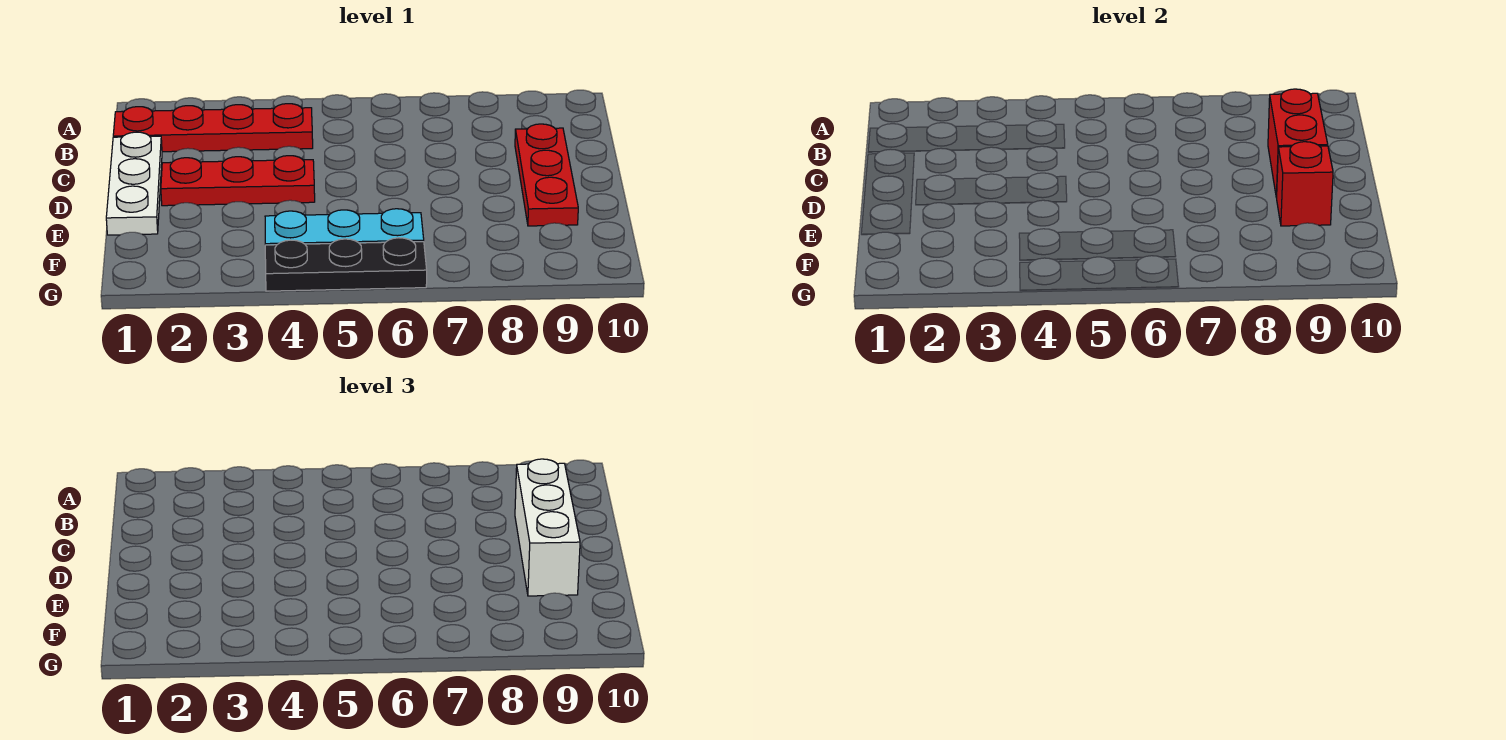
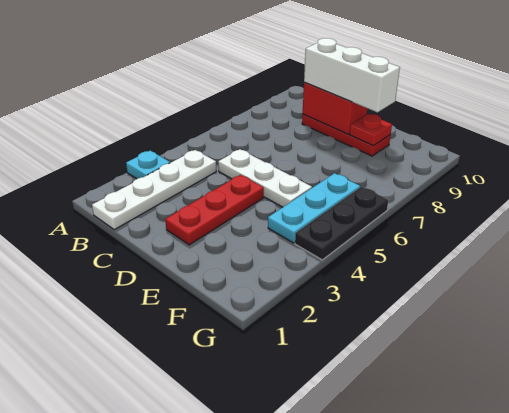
none -> cyan plate A3 level 1
red plate B1:B4 level 1 -> white plate B1:B4 level 1
white plate C1:E1 level 1 -> white plate C5:E5 level 1
red brick E9 level 2 -> red plate E9 level 2

